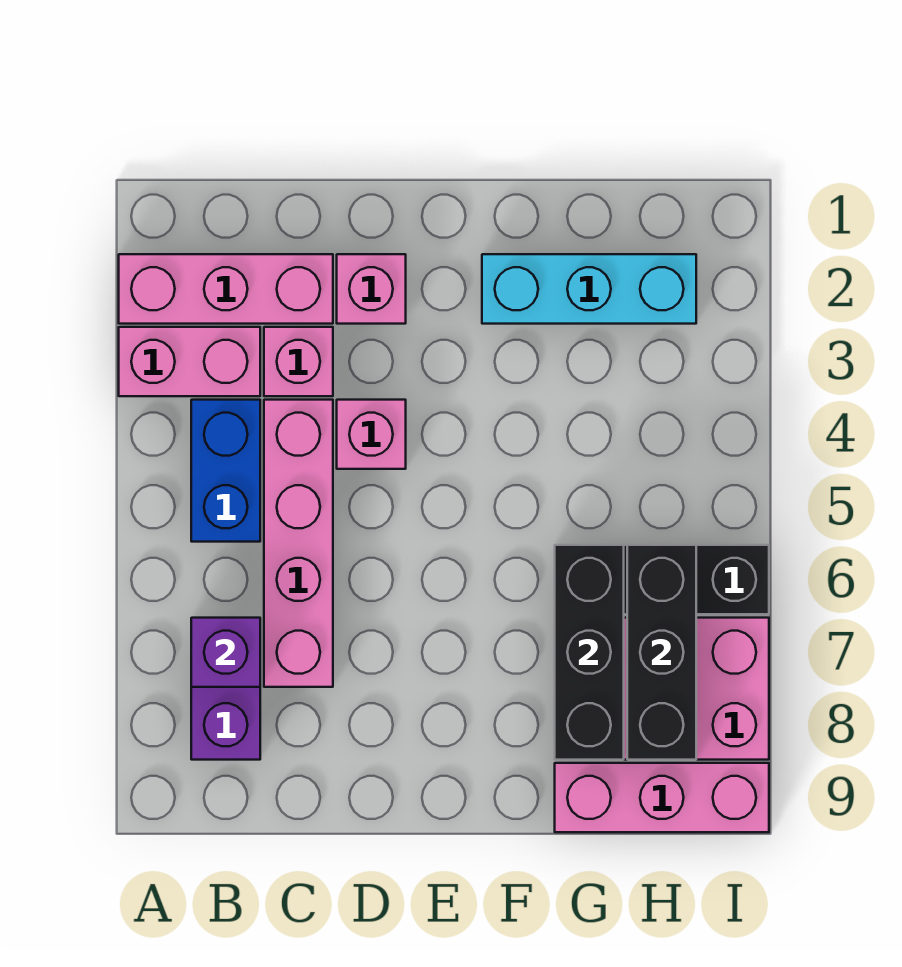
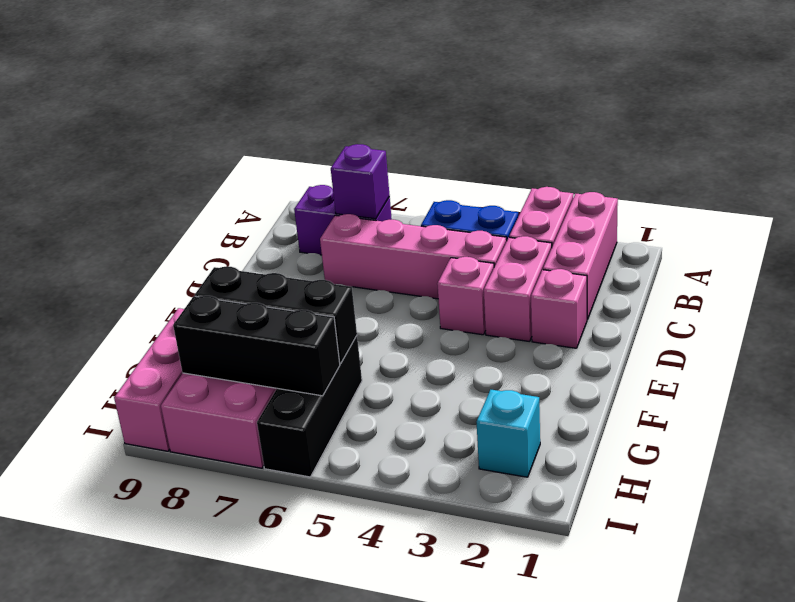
pink brick C3 level 1 -> pink brick C3:D3 level 1
cyan brick F2:H2 level 1 -> cyan brick H2 level 1

